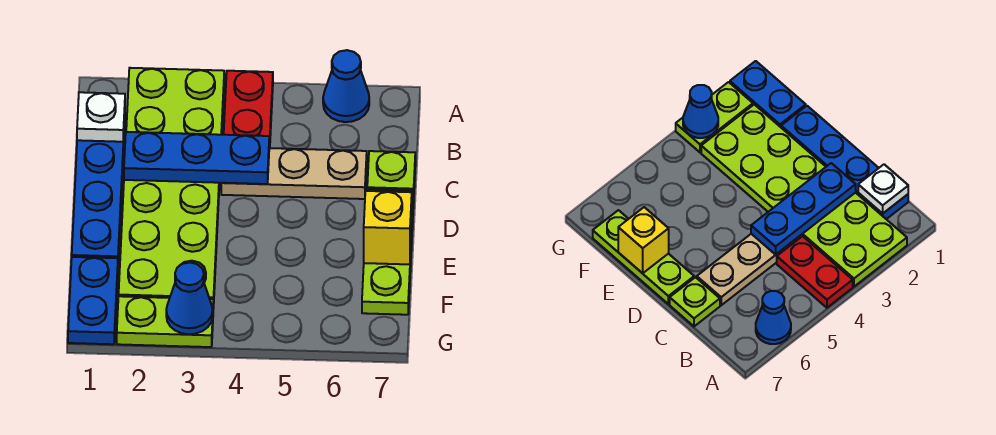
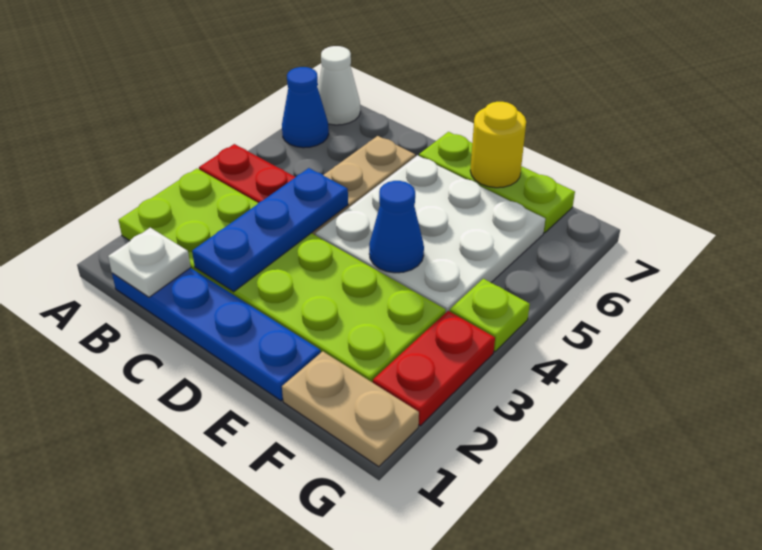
none -> white cone A7 level 1
lime plate C7 level 1 -> lime plate G4 level 1
none -> white plate D4:F6 level 1
yellow brick E7 level 2 -> yellow round brick E7 level 2
blue plate F1:G1 level 1 -> tan plate F1:G1 level 1
lime plate G2:G3 level 1 -> red plate G2:G3 level 1
blue cone G3 level 2 -> blue cone E4 level 2

